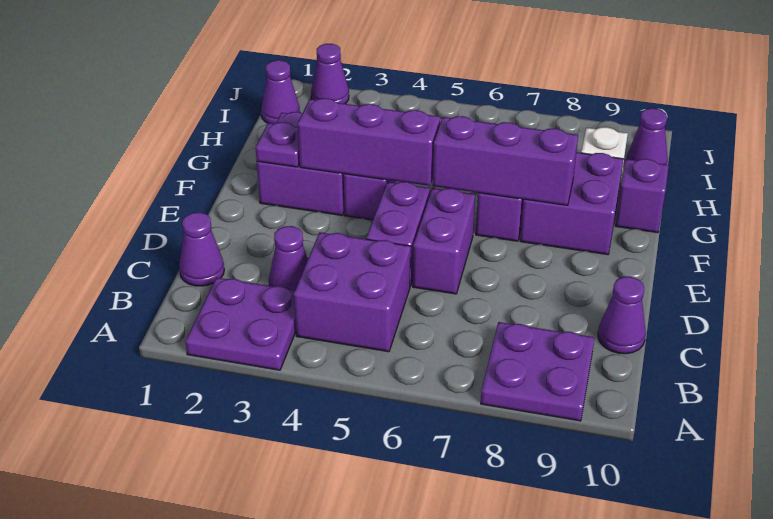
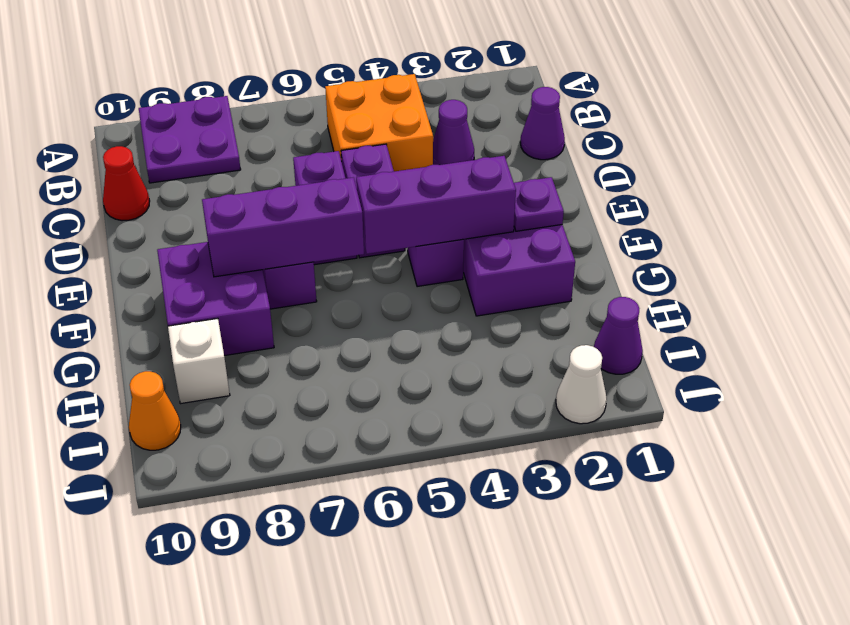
purple plate A2:B3 level 1 -> none
purple brick B4:C5 level 1 -> orange brick B4:C5 level 1
purple cone C10 level 1 -> red cone C10 level 1
purple brick G10 level 1 -> none
purple cone I10 level 1 -> orange cone I10 level 1
purple cone J2 level 1 -> white cone J2 level 1

